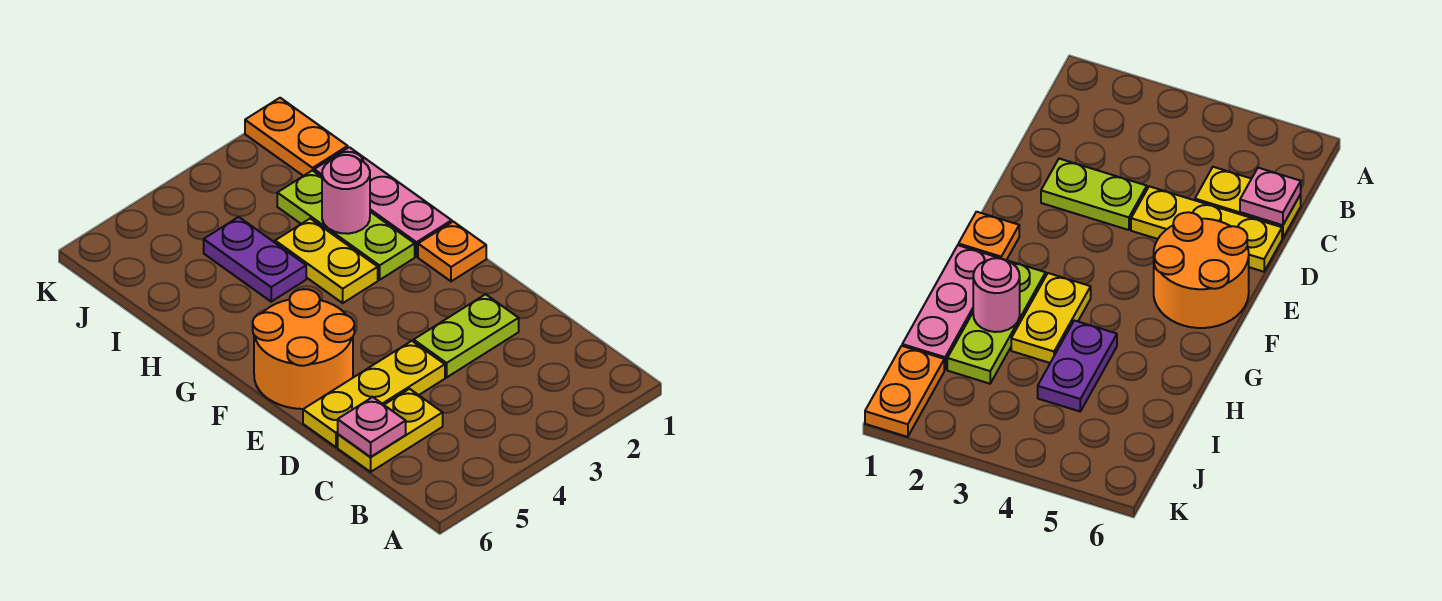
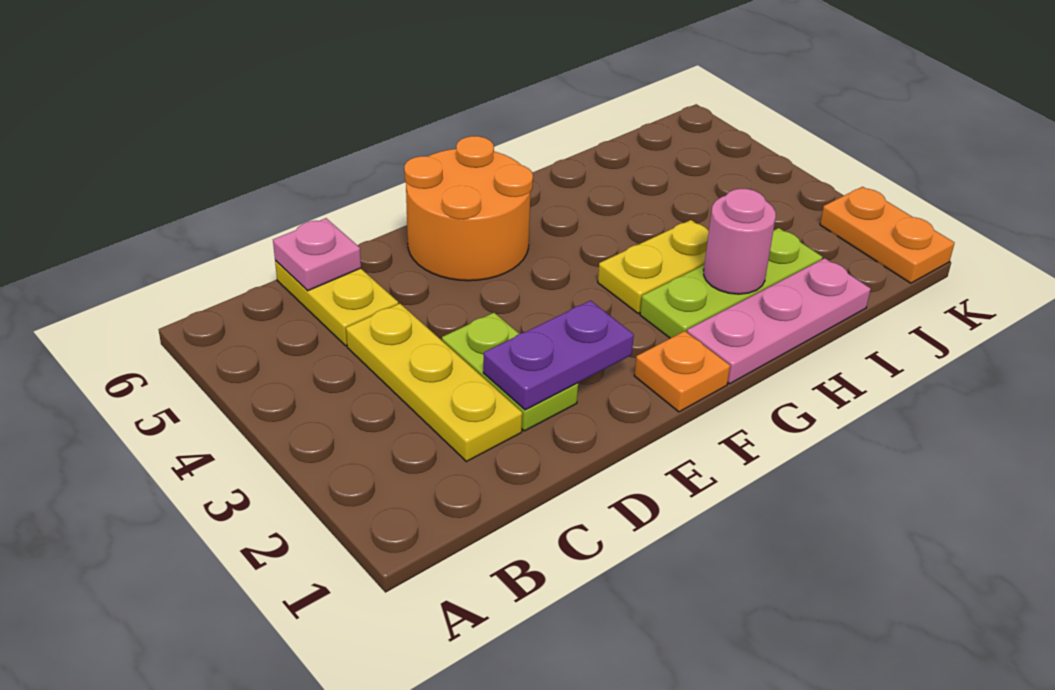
yellow plate D4:D6 level 1 -> yellow plate C2:C4 level 1
purple plate H4:I4 level 1 -> purple plate D2:E2 level 2
orange plate J1:K1 level 1 -> orange plate K1:K2 level 1

